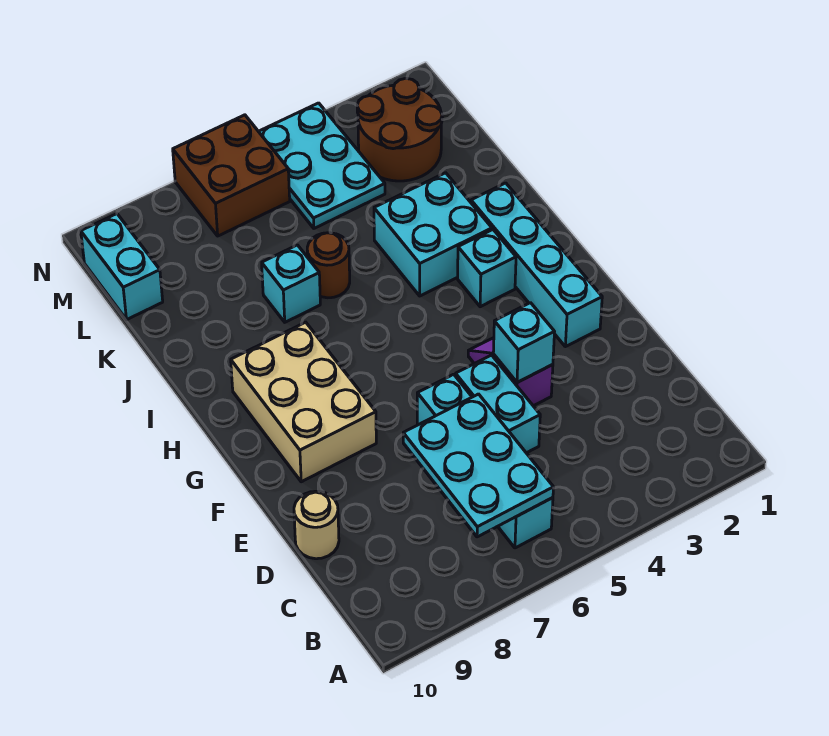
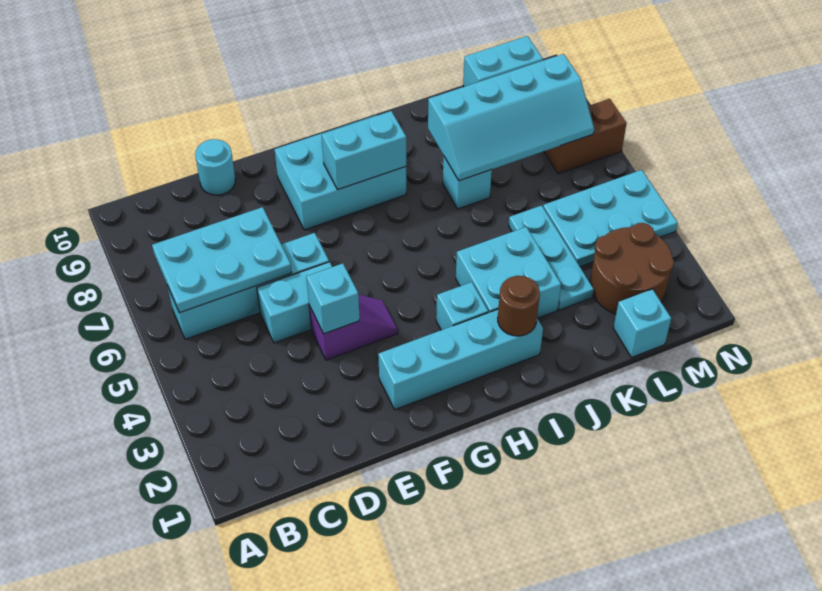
tan round brick D10 level 1 -> cyan round brick D10 level 1
tan brick F8:H9 level 1 -> cyan brick F8:H9 level 1
none -> cyan brick G8:H8 level 2
brown round brick J6 level 1 -> brown round brick I2 level 2
none -> cyan slope J7:M8 level 2 top 8
none -> cyan plate K3:K5 level 1
none -> cyan brick L1 level 1
brown brick M6:N7 level 1 -> brown brick M7:N7 level 1

